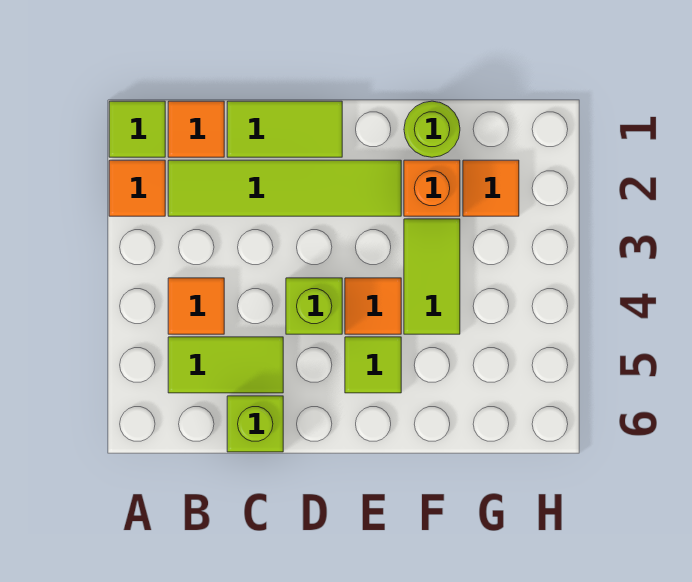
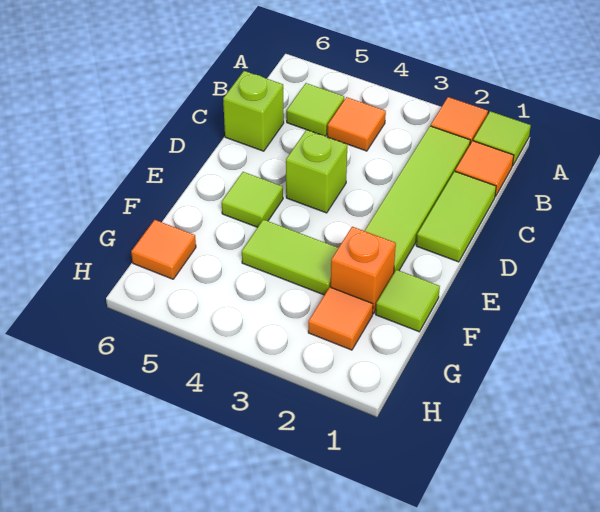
lime tile B5:C5 level 1 -> lime tile B5 level 1
orange tile E4 level 1 -> orange tile G6 level 1
lime round brick F1 level 1 -> lime tile F1 level 1

